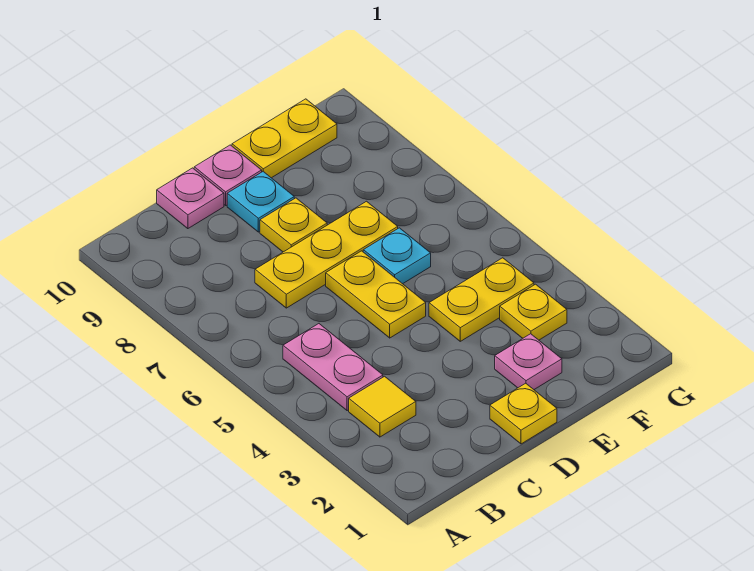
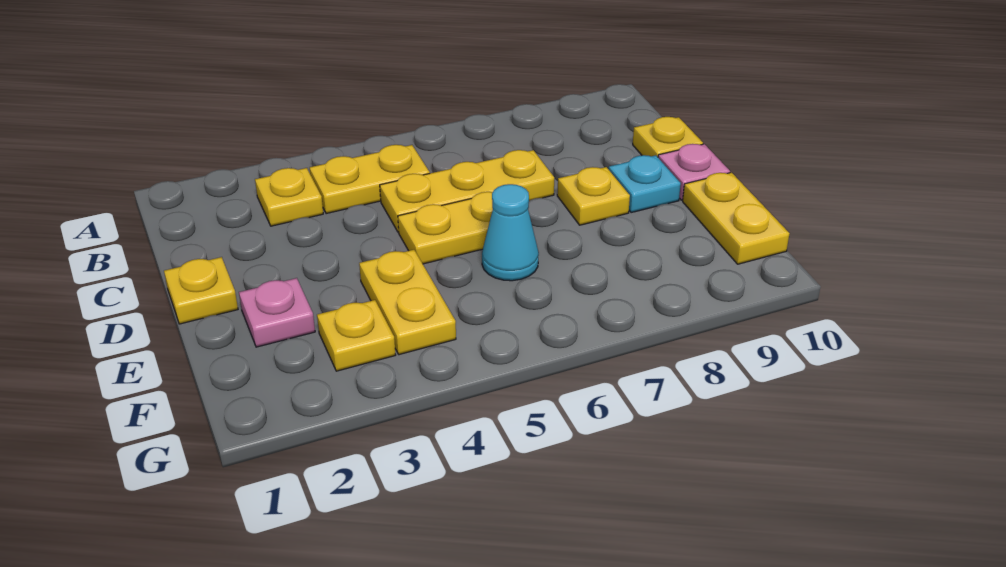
yellow tile B3 level 1 -> yellow plate B3 level 1
pink plate B4:B5 level 1 -> yellow plate B4:B5 level 1
yellow plate C7:E7 level 1 -> yellow plate C5:C7 level 1
pink plate C10 level 1 -> yellow plate C10 level 1
cyan plate E6 level 1 -> cyan cone E6 level 1

